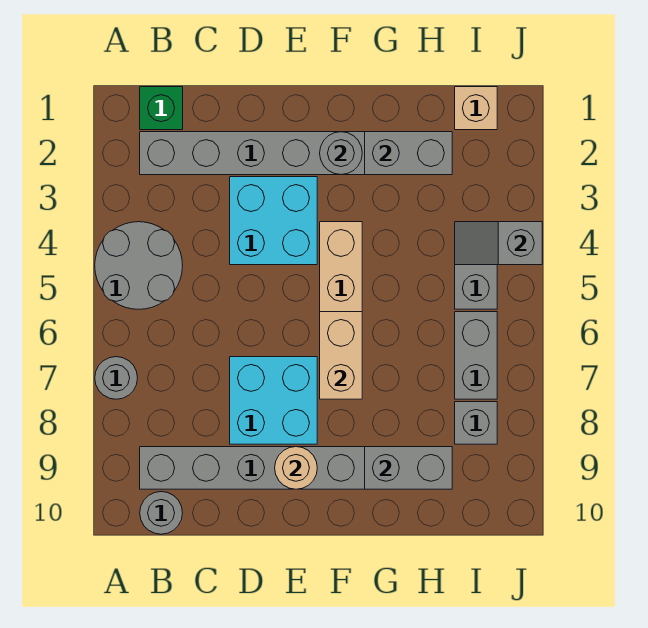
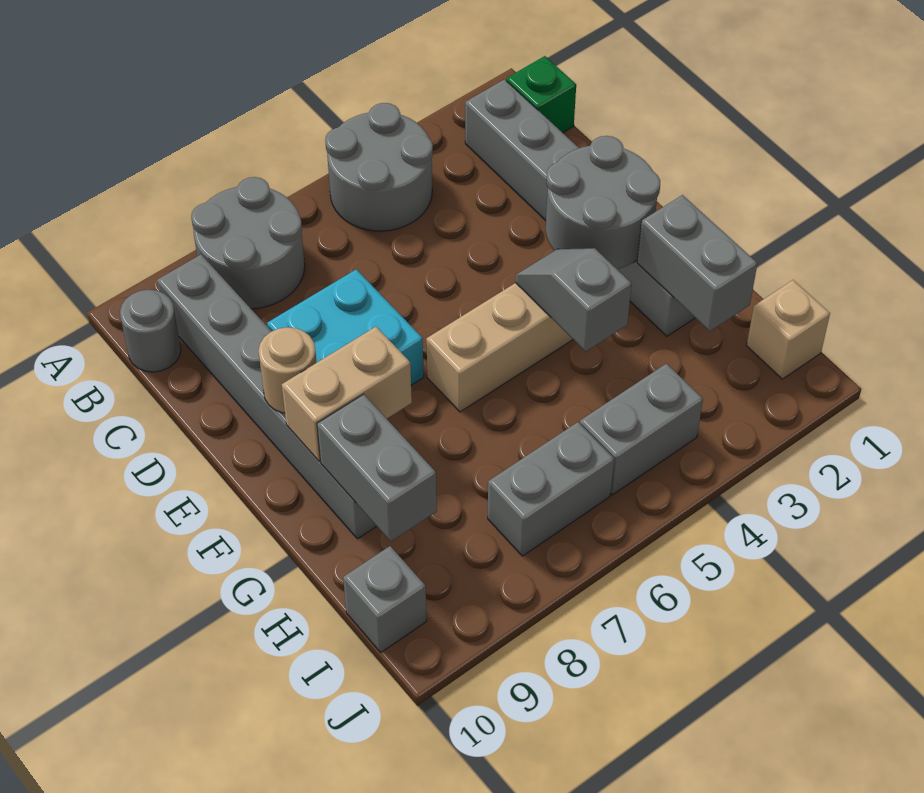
grey round brick A7 level 1 -> grey round brick A7:B8 level 1
cyan brick D3:E4 level 1 -> none
grey round brick F2 level 2 -> grey round brick E2:F3 level 2
tan brick F6:F7 level 2 -> tan brick F8:F9 level 2
grey slope I4:J4 level 2 top J -> grey slope F4:G4 level 2 top G
grey brick I8 level 1 -> grey brick I10 level 1

